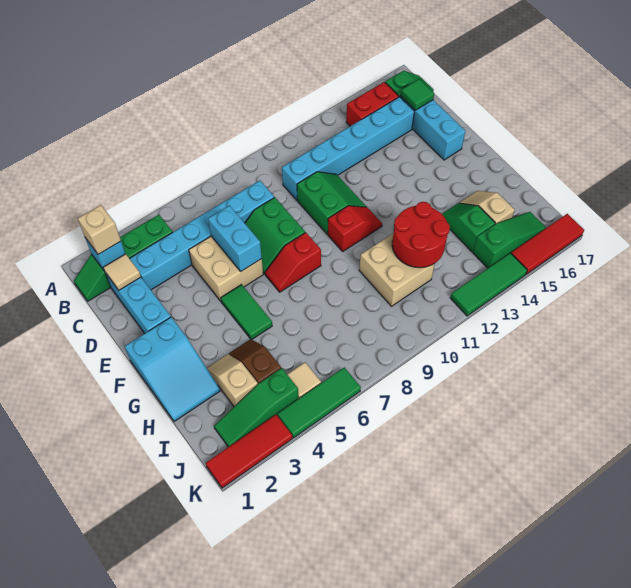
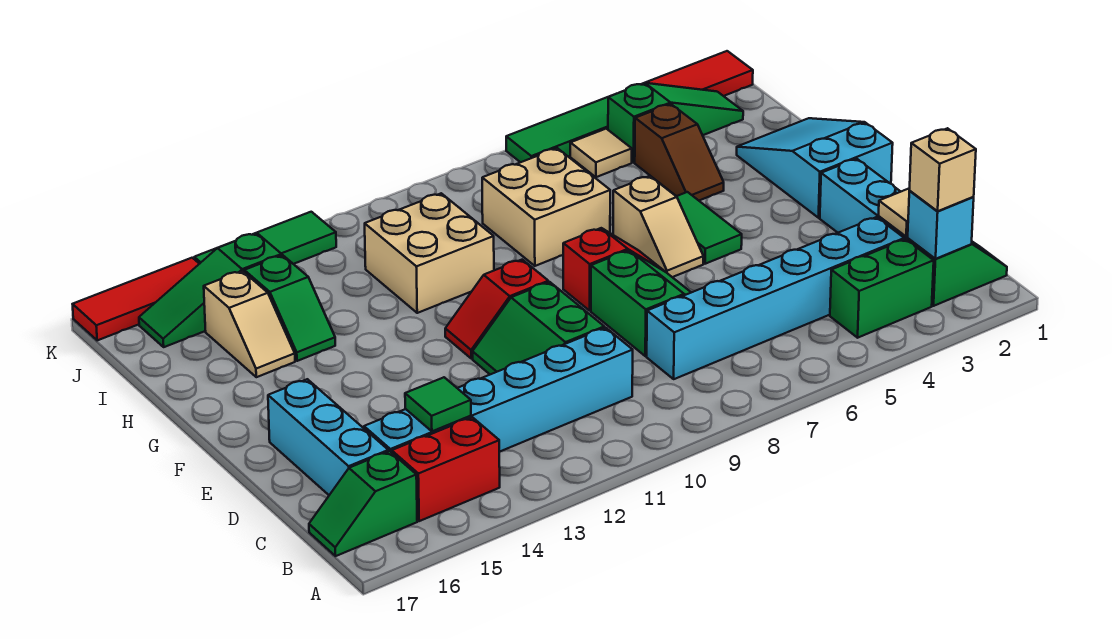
green tile C16 level 2 -> green tile C14 level 2
tan brick D5:E6 level 1 -> tan brick H7:I8 level 1
cyan brick D6:E6 level 2 -> none
tan slope H3:I3 level 1 top I -> tan slope F6:G6 level 1 top G
red round brick H11:I12 level 2 -> none

